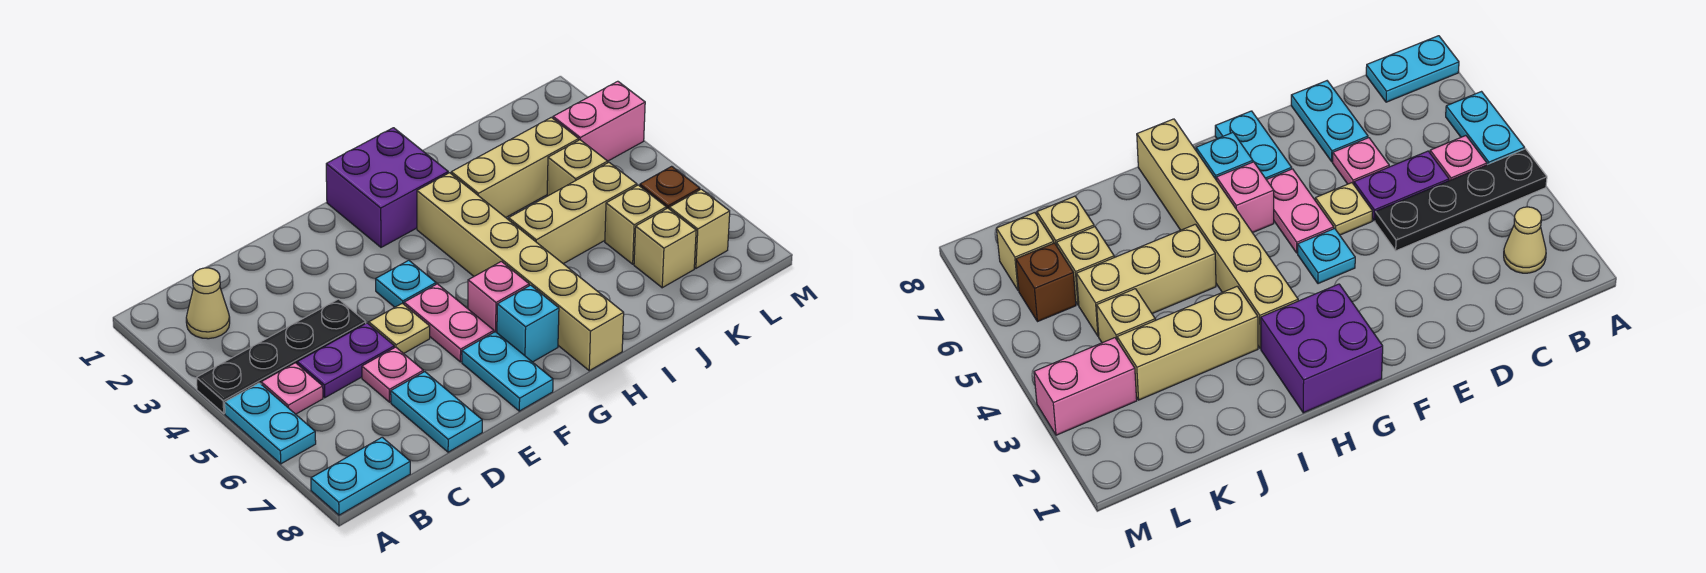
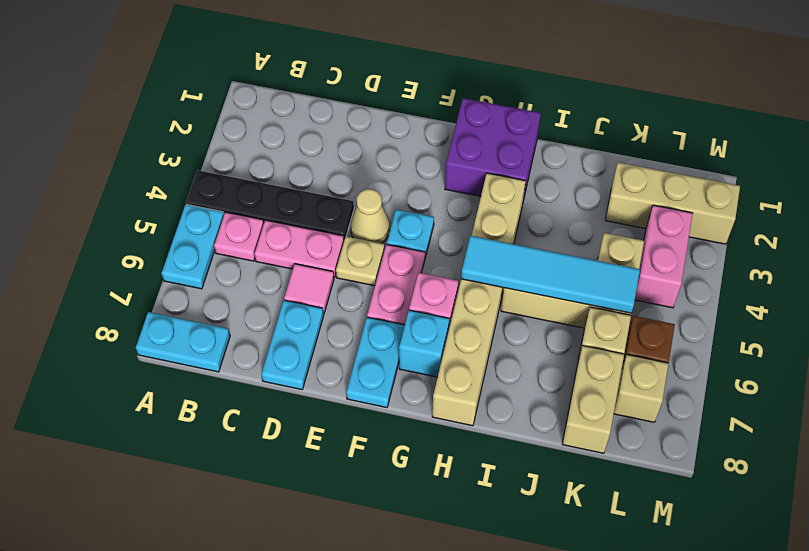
tan cone B2 level 1 -> tan cone E4 level 1
purple plate C5:D5 level 1 -> pink plate C5:D5 level 1
pink plate D6 level 1 -> pink tile D6 level 1
none -> cyan tile H5:K5 level 2
tan brick I3:K3 level 1 -> tan brick K2:M2 level 1
tan brick K7 level 1 -> tan brick K7:K8 level 1
pink brick L3:M3 level 1 -> pink brick L3:L4 level 1

